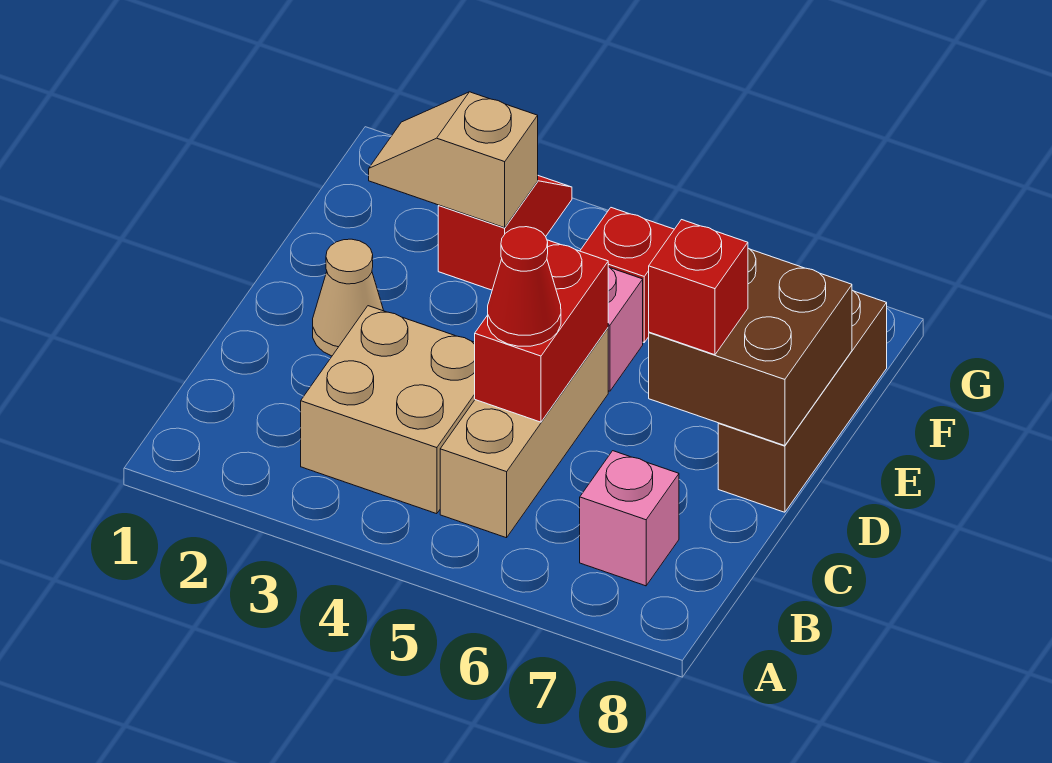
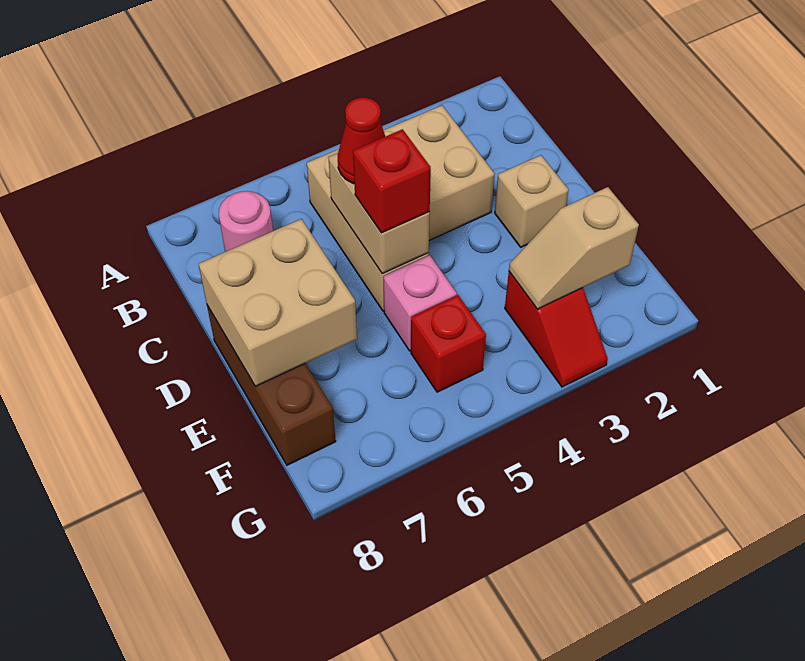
pink brick B7 level 1 -> pink round brick B7 level 1
red brick C5:D5 level 2 -> tan brick C5:D5 level 2
tan cone D2 level 1 -> tan brick D2 level 1
brown brick D7:E8 level 2 -> tan brick D7:E8 level 2
red brick D7 level 3 -> red brick D5 level 3
tan slope F2:F3 level 2 top 3 -> tan slope F2:F3 level 2 top 2

